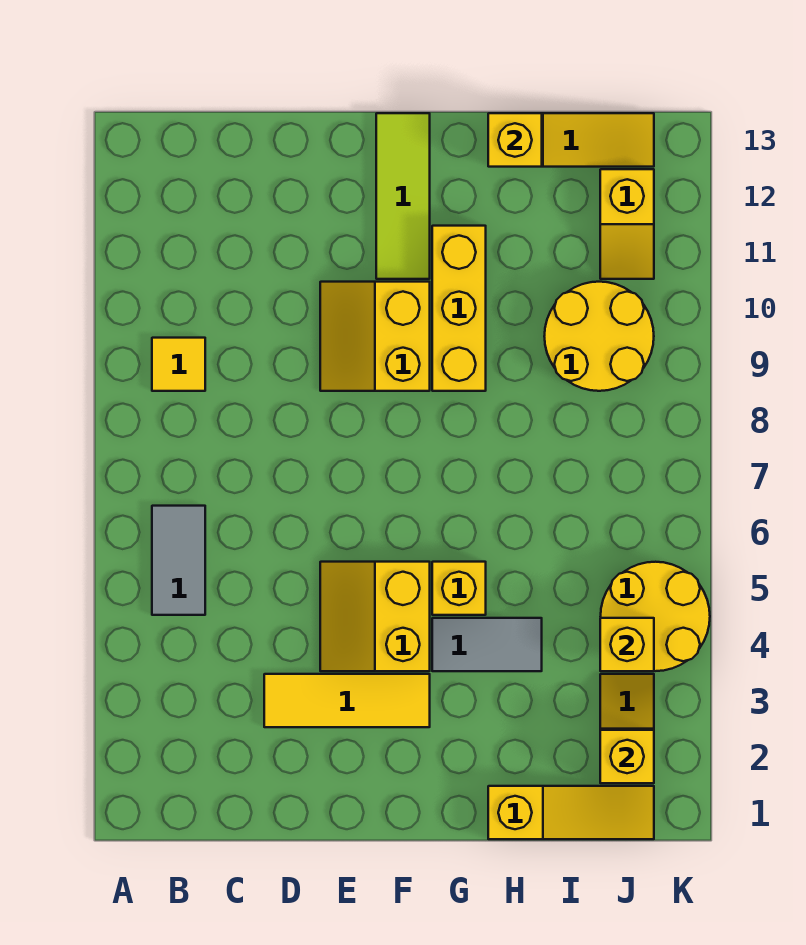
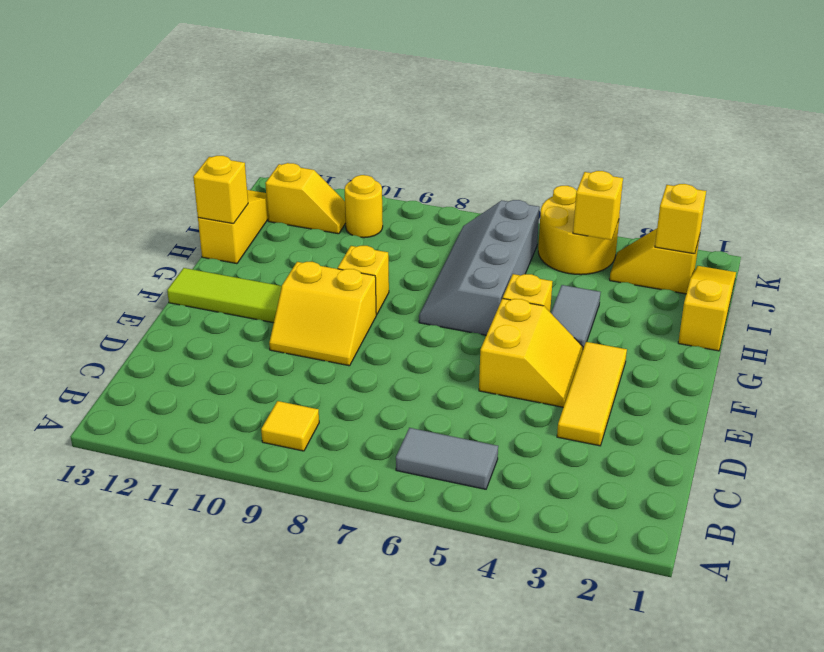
yellow slope E4:F5 level 1 top F -> yellow slope E4:F5 level 1 top 5
none -> grey slope G6:J7 level 1 top 6
yellow brick G9:G11 level 1 -> yellow brick G9 level 1
yellow round brick I9:J10 level 1 -> yellow round brick J10 level 1

